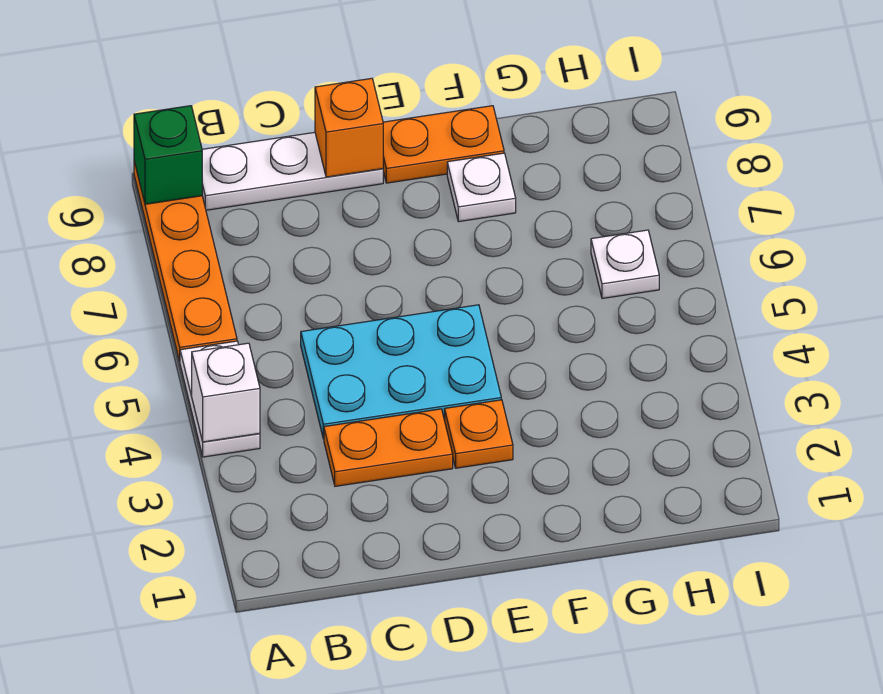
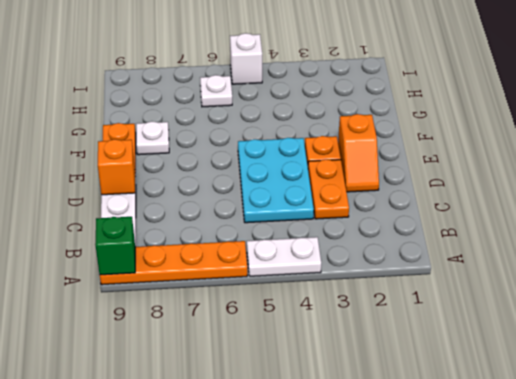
white brick A4 level 2 -> white brick I5 level 1
none -> orange slope D2:E2 level 1 top E

